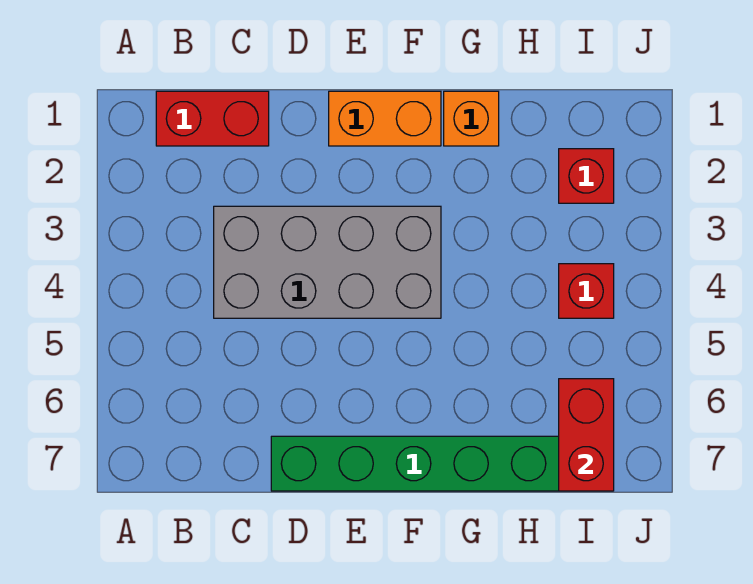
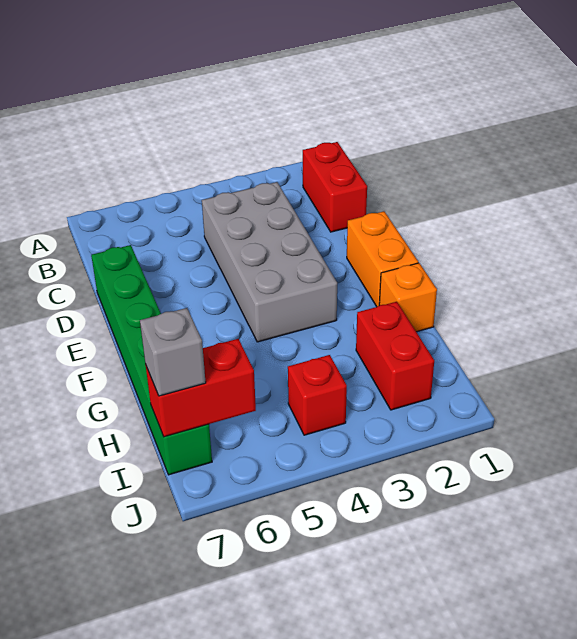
red brick I2 level 1 -> red brick H2:I2 level 1
none -> grey brick I7 level 3

